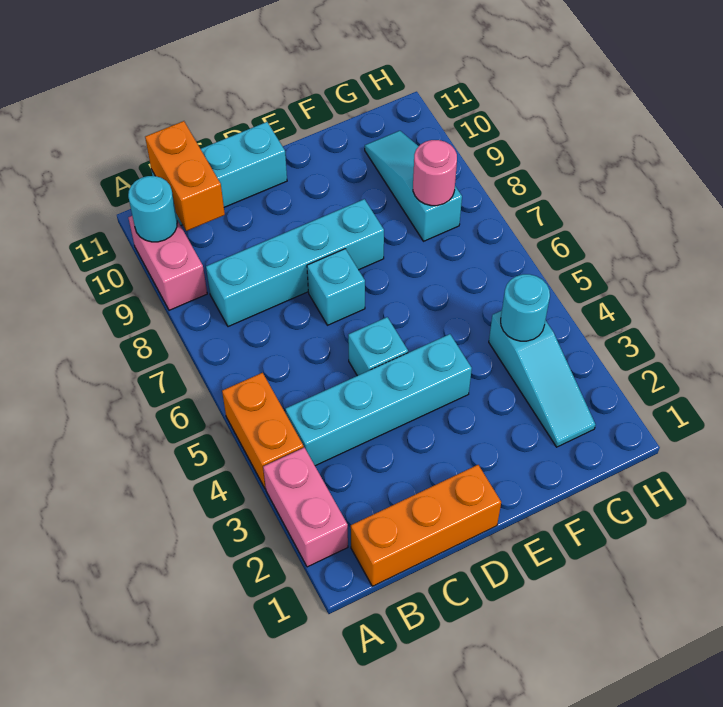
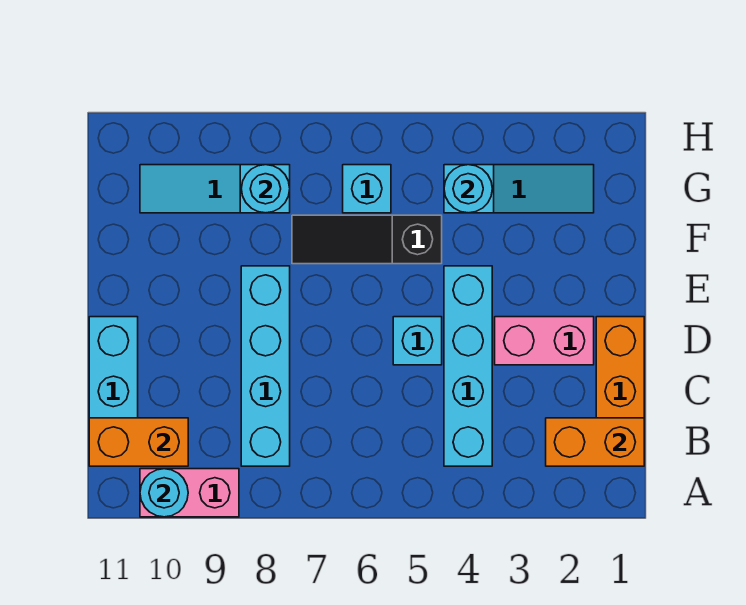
pink brick A2:A3 level 1 -> pink brick D2:D3 level 1
orange brick A4:A5 level 1 -> orange brick B1:B2 level 2
cyan brick D7 level 1 -> cyan brick G6 level 1
none -> black slope F5:F7 level 1 top 5
pink round brick G8 level 2 -> cyan round brick G8 level 2

